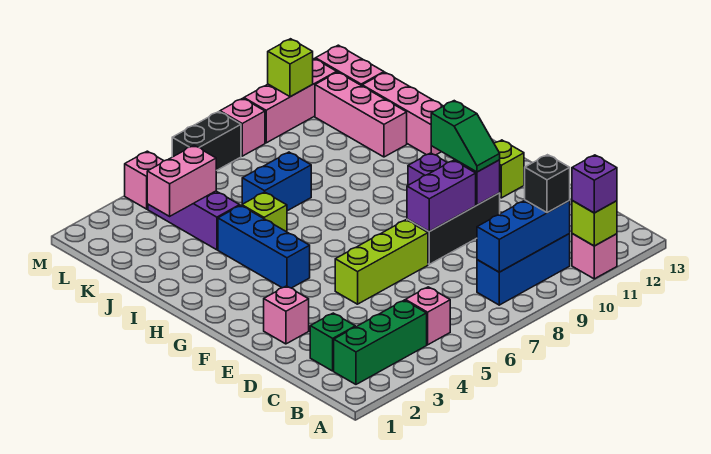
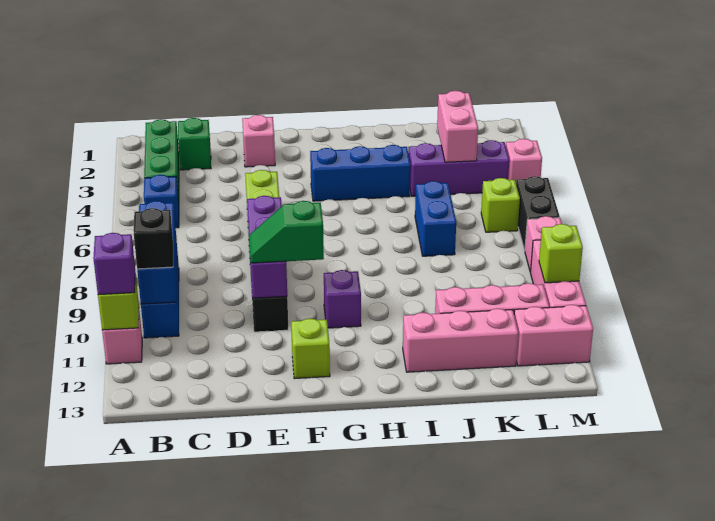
pink brick B5 level 1 -> blue brick B5 level 1
lime brick I5 level 1 -> lime brick L6 level 1

